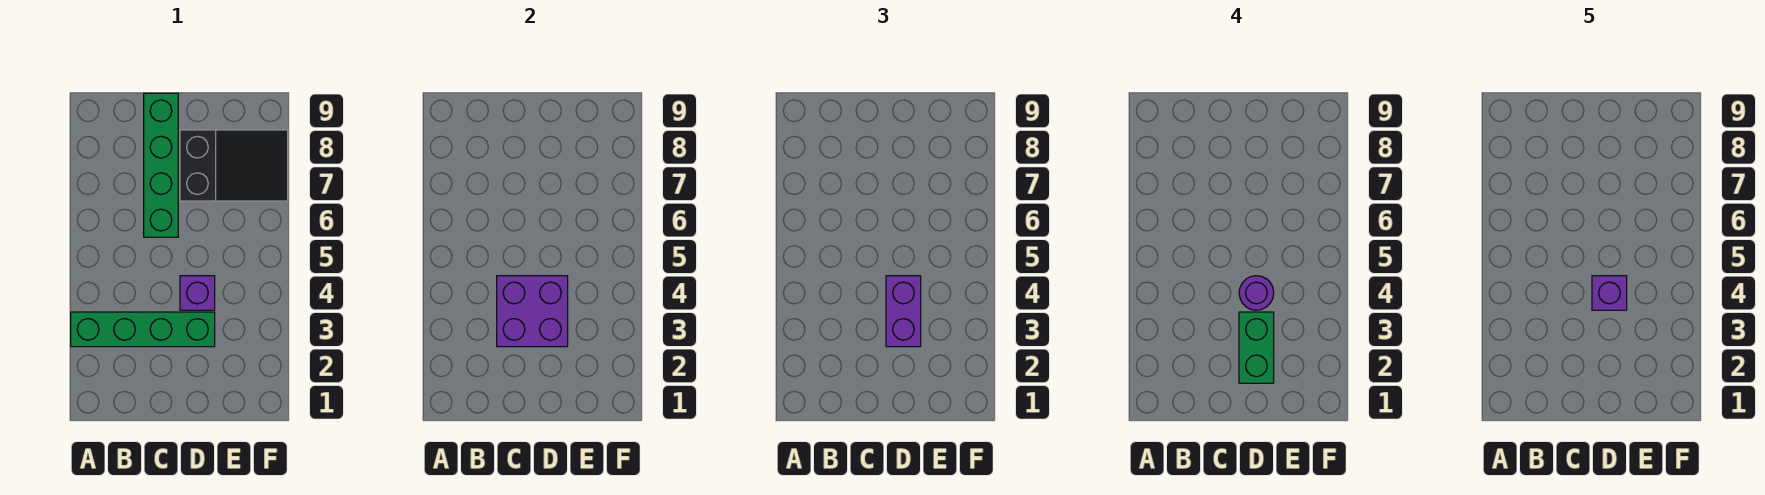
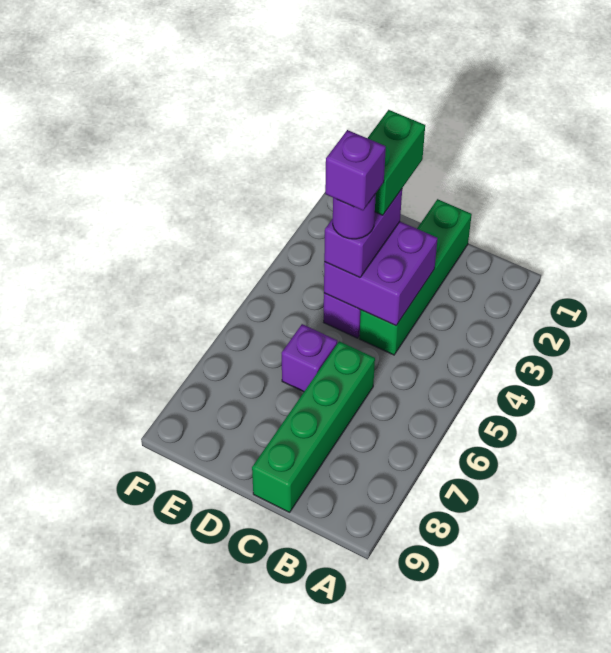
green brick A3:D3 level 1 -> green brick C1:C4 level 1
none -> purple brick D6 level 1
black slope D7:F8 level 1 top D -> none

